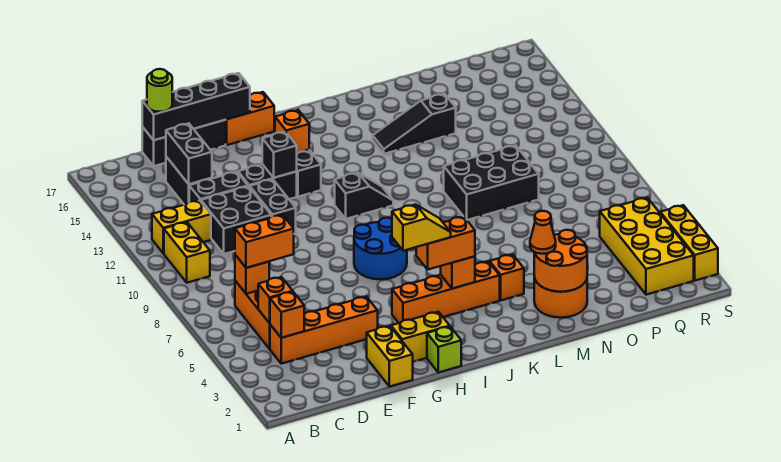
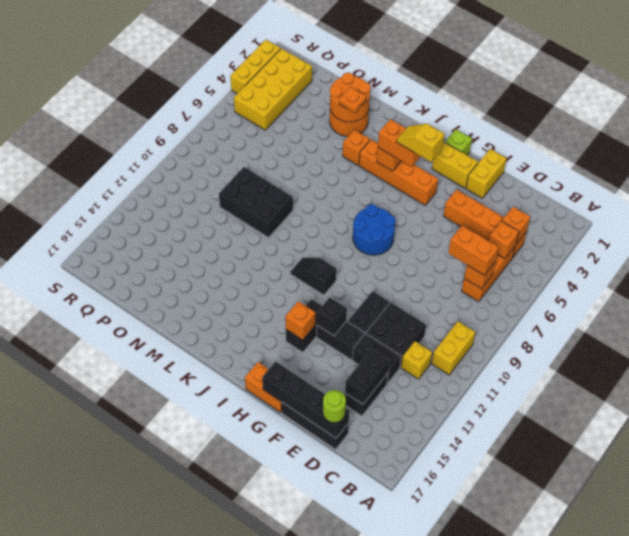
yellow brick B12:C12 level 1 -> yellow brick C12 level 1
black slope L14:N14 level 1 top N -> none
orange cone M3 level 3 -> orange plate M3 level 3

